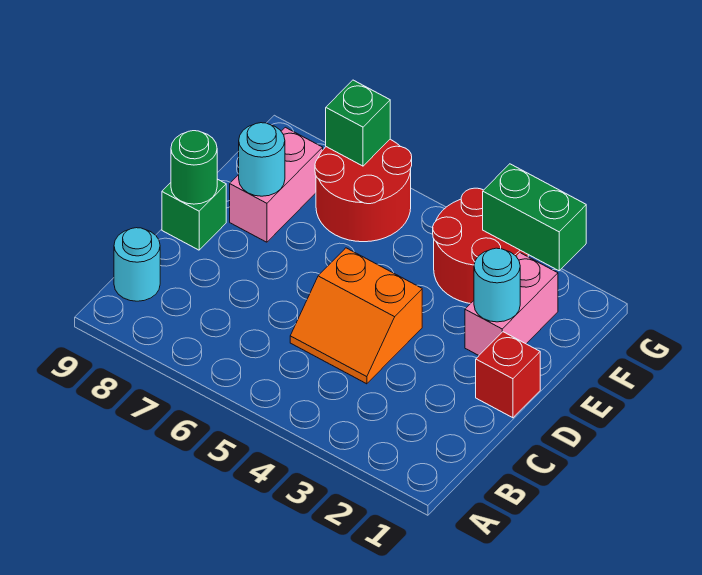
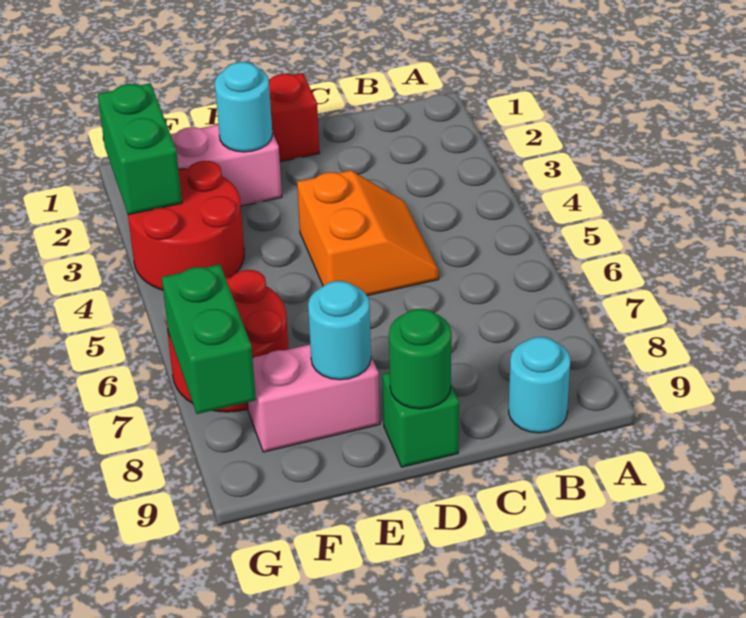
green brick G7 level 2 -> green brick G7:G8 level 2

